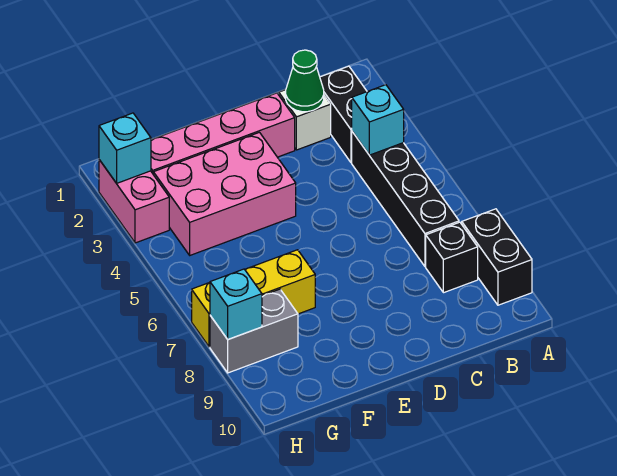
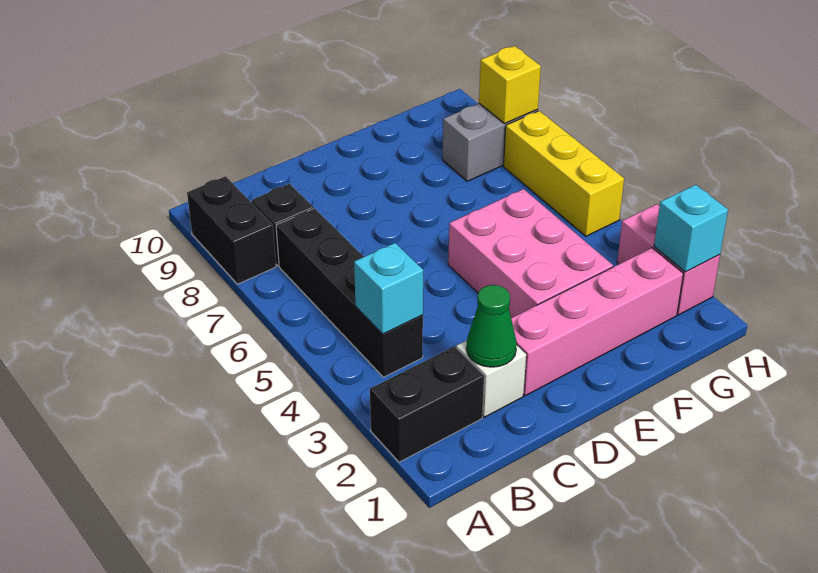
black brick B2:B3 level 1 -> black brick A2:B2 level 1
pink brick E3:G4 level 1 -> pink brick E3:F5 level 1
yellow brick F7:H7 level 1 -> yellow brick H5:H7 level 1
cyan brick H8 level 2 -> yellow brick H8 level 2

